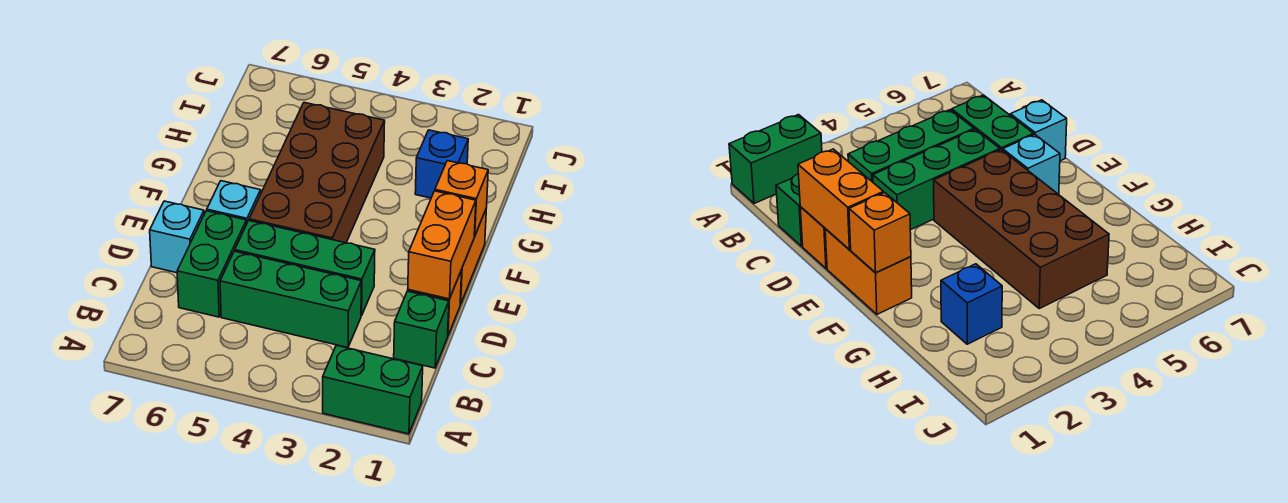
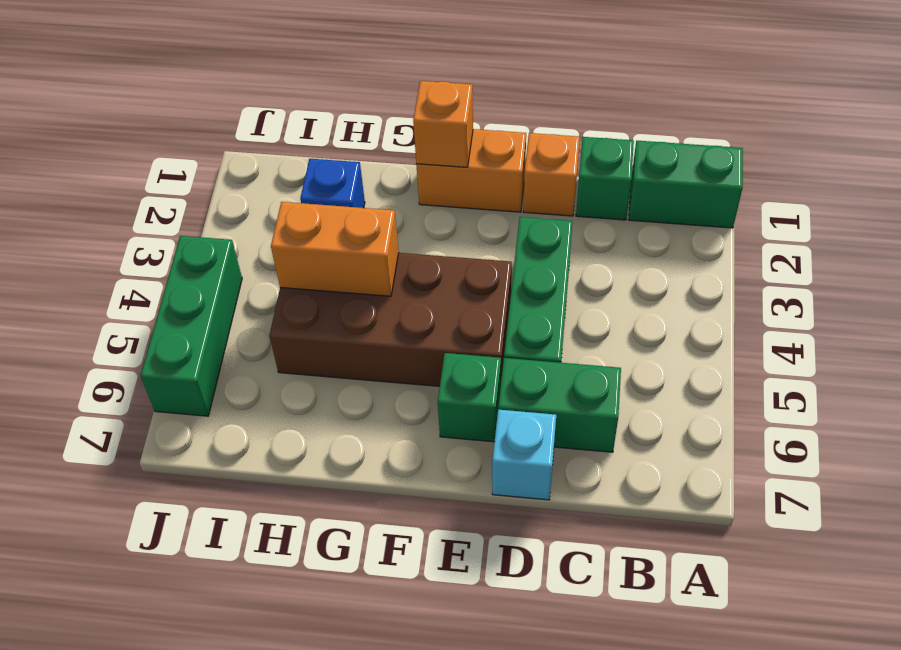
green brick A1:A2 level 1 -> green brick A1:B1 level 1
green brick C3:C5 level 1 -> green brick J4:J6 level 1
orange brick D1:E1 level 2 -> orange brick G4:H4 level 2
cyan brick E6 level 1 -> green brick E6 level 1

